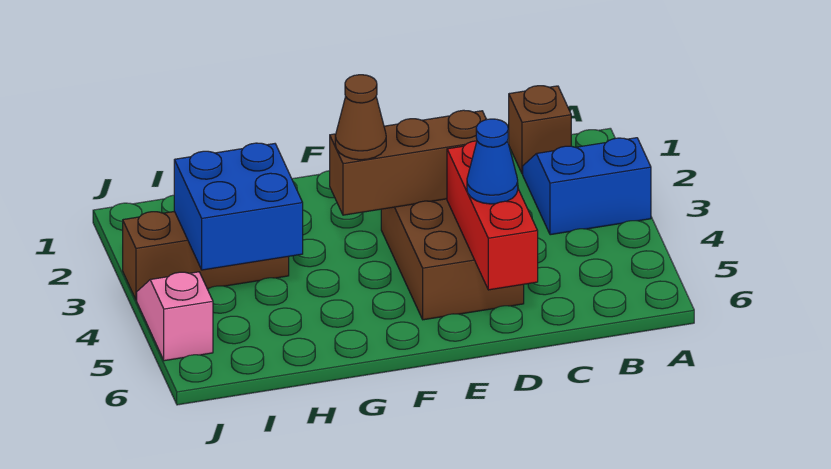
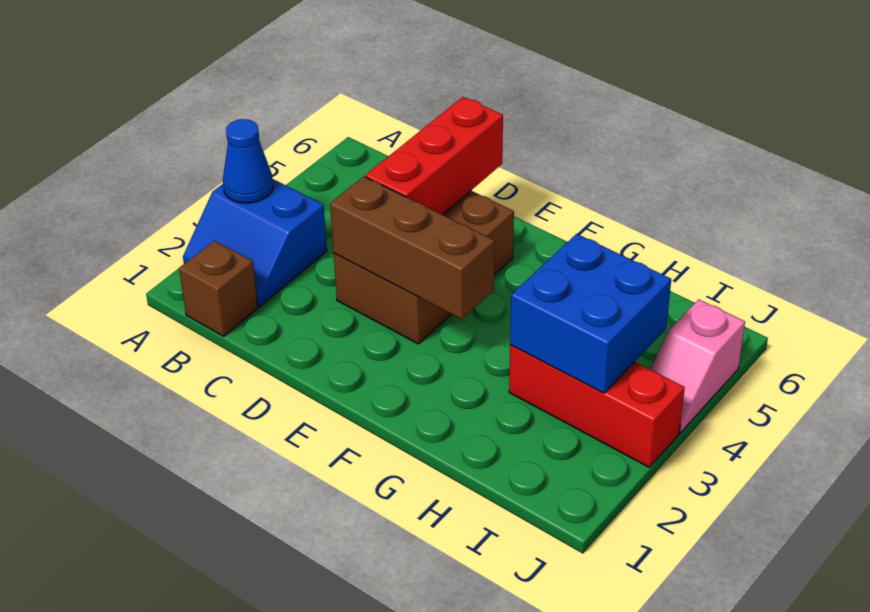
blue cone D5 level 3 -> blue cone A3 level 2
brown cone F3 level 3 -> none
brown brick H3:J3 level 1 -> red brick H3:J3 level 1

